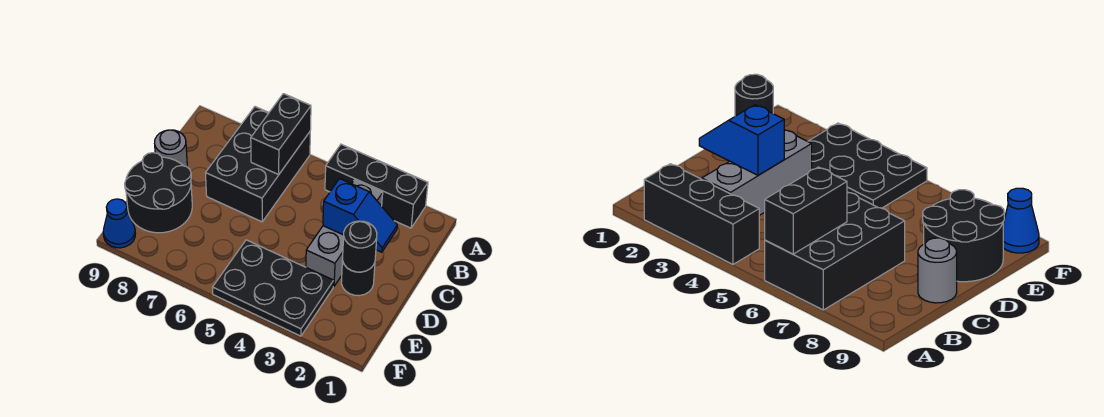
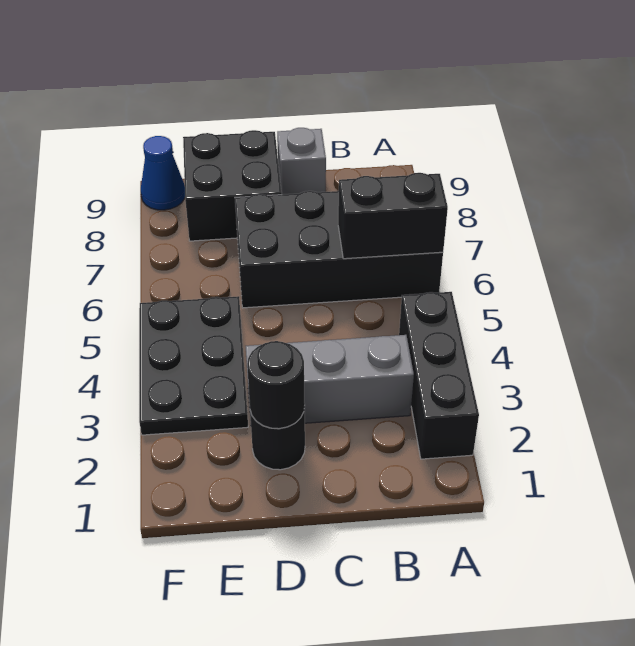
black brick A6:C7 level 1 -> black brick A6:D7 level 1
blue slope C2:C3 level 2 top 3 -> none
grey round brick C9 level 1 -> grey brick C9 level 1
black round brick D8:E9 level 1 -> black brick D8:E9 level 1

